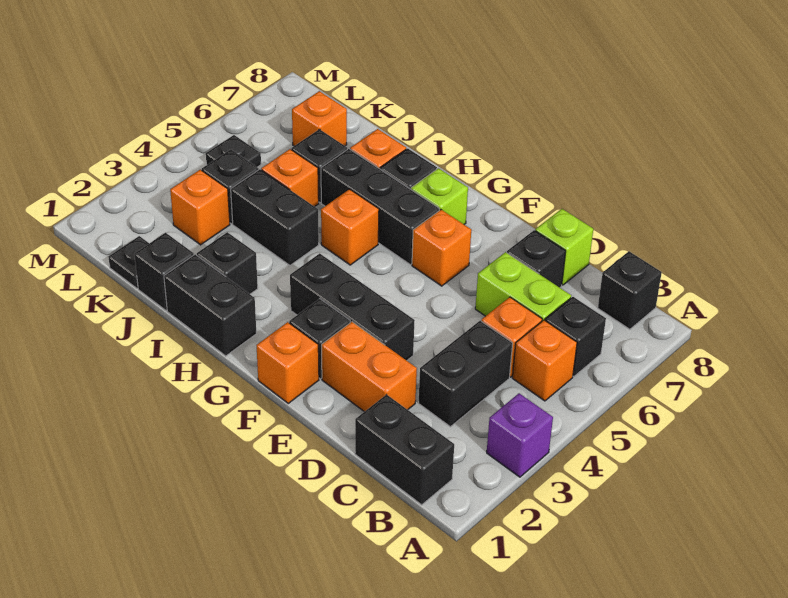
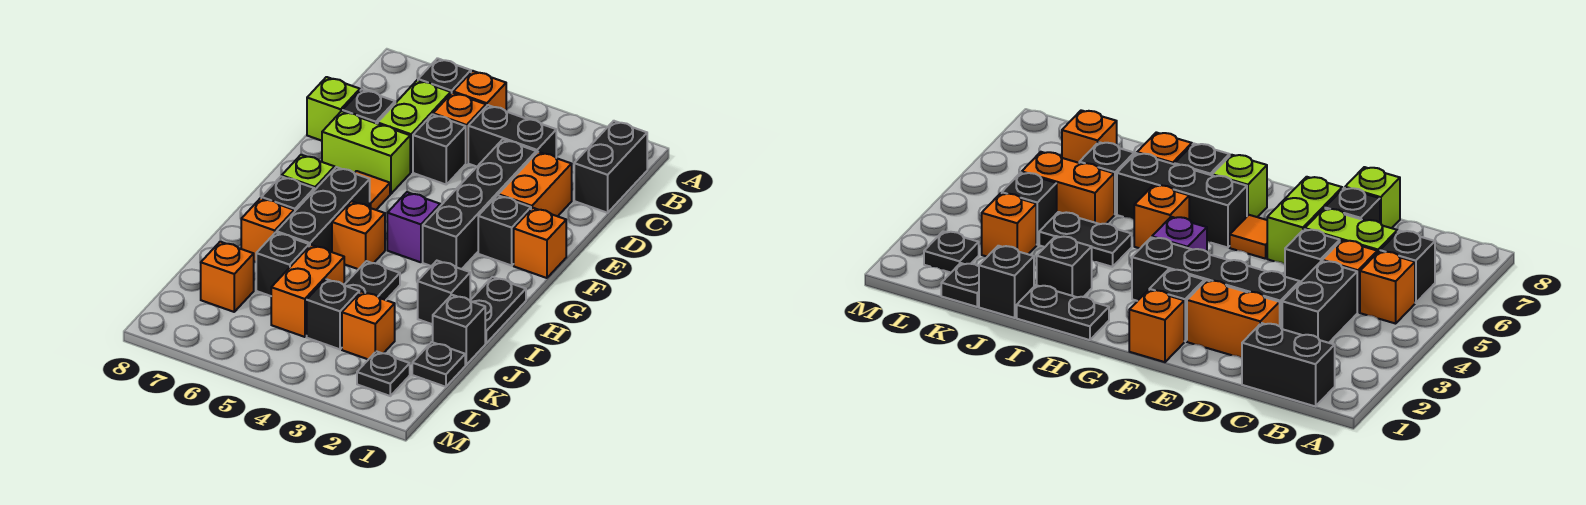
purple brick A3 level 1 -> purple brick G4 level 1
black brick B8 level 1 -> black brick D5 level 1
black brick E3:G3 level 1 -> black brick D3:G3 level 1
none -> lime brick E6:E7 level 1
orange brick F6 level 1 -> orange tile F6 level 1
black brick H1:I1 level 1 -> black plate H1:I1 level 1
black brick I4:J4 level 1 -> black plate I4:J4 level 1
orange brick J5 level 1 -> orange brick J5:K5 level 1
black plate L5 level 1 -> black plate L2 level 1

